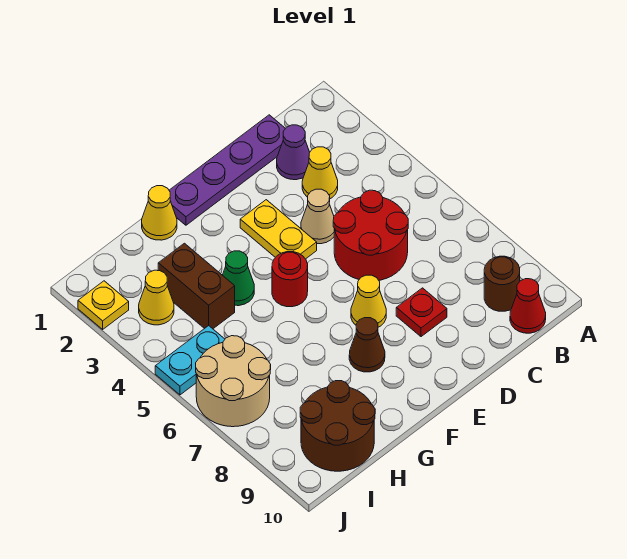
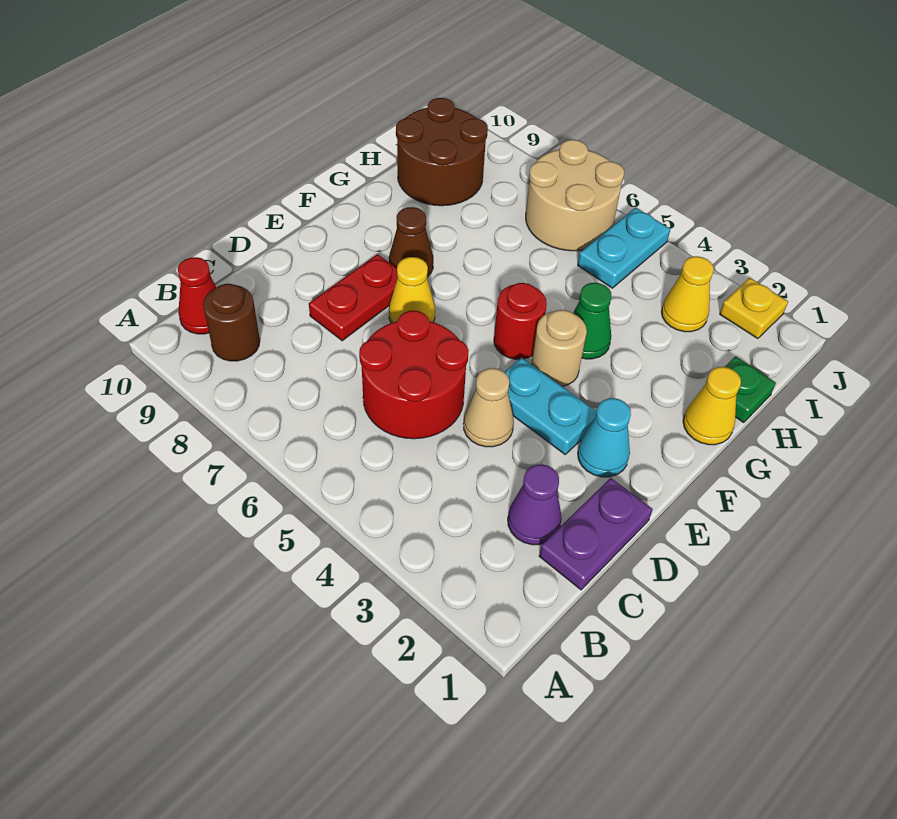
purple plate C1:F1 level 1 -> purple plate C1:D1 level 1
yellow cone C3 level 1 -> none
red plate D8 level 1 -> red plate D8:E8 level 1
none -> cyan cone E2 level 1
yellow plate E3:E4 level 1 -> cyan plate E3:E4 level 1
none -> tan round brick F4 level 1
none -> green plate H1 level 1
brown brick H3:H4 level 1 -> none

